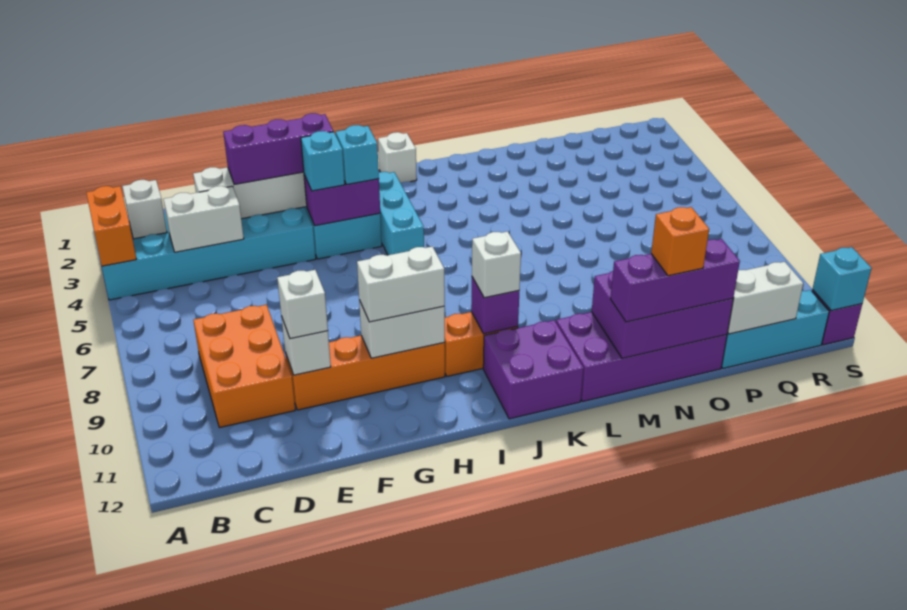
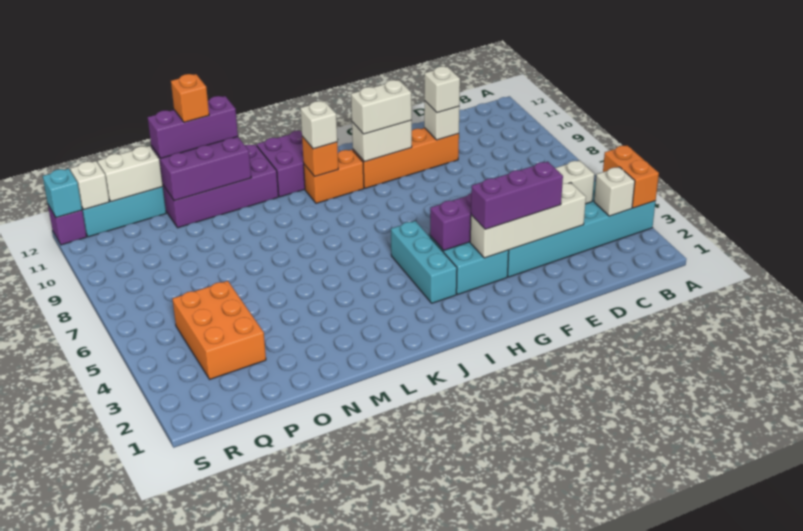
orange brick C8:D10 level 1 -> orange brick P3:Q5 level 1
cyan brick G4 level 3 -> none
cyan brick H4 level 3 -> none
white brick J1 level 1 -> white brick R12 level 2
purple brick J10 level 2 -> orange brick J10 level 2

